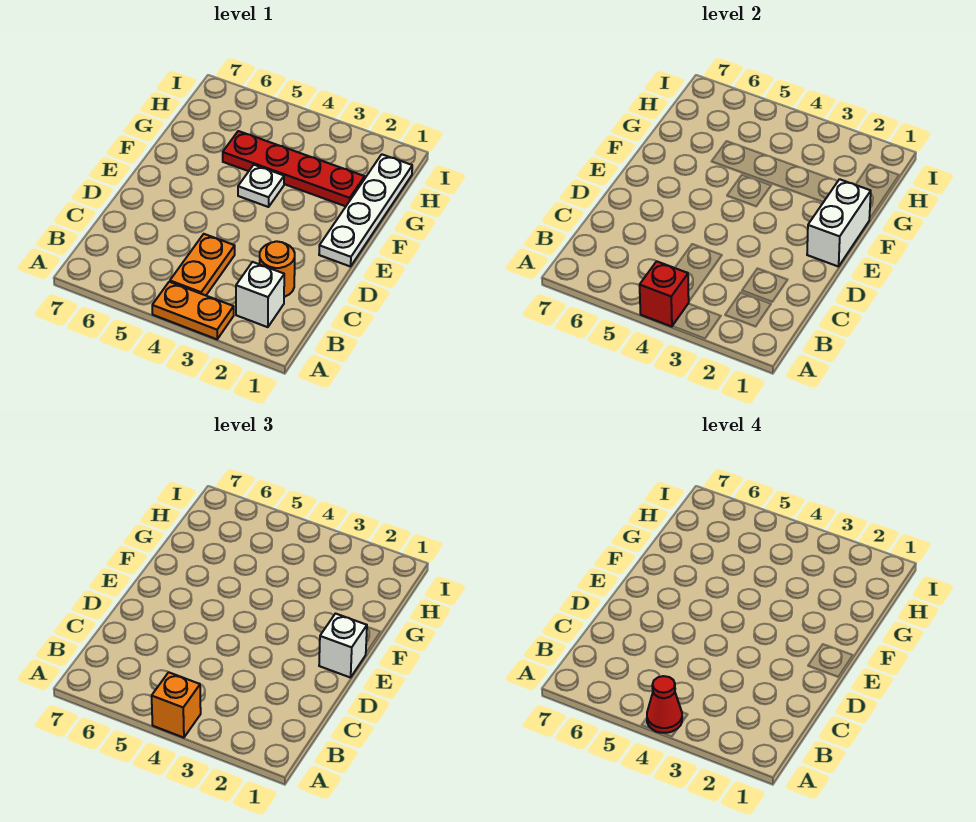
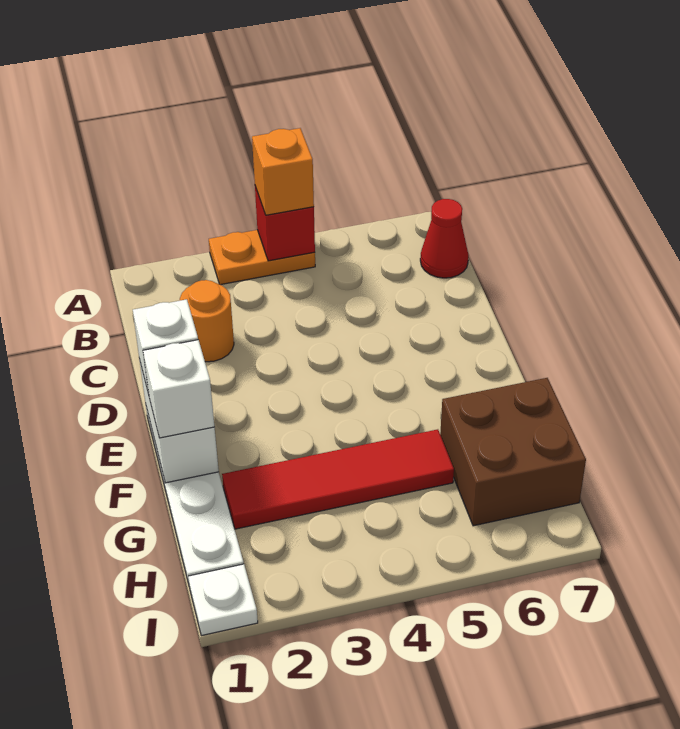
red cone A4 level 4 -> red cone B7 level 1
white brick B2 level 1 -> white brick F1 level 3
orange plate B4:C4 level 1 -> none
white plate F4 level 1 -> white plate I1 level 1
red plate G2:G5 level 1 -> red tile G2:G5 level 1
none -> brown brick G6:H7 level 1

